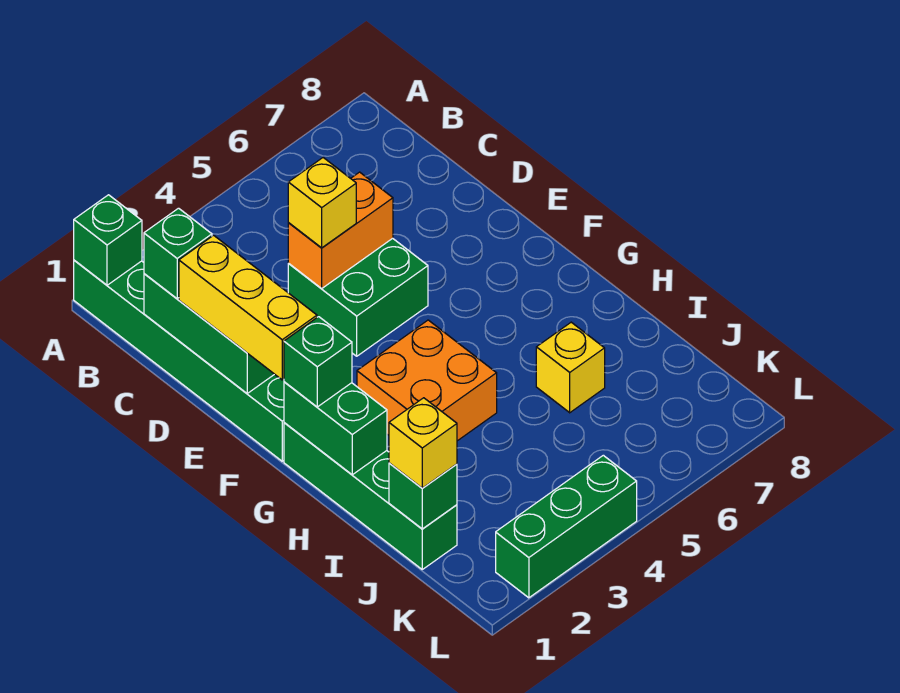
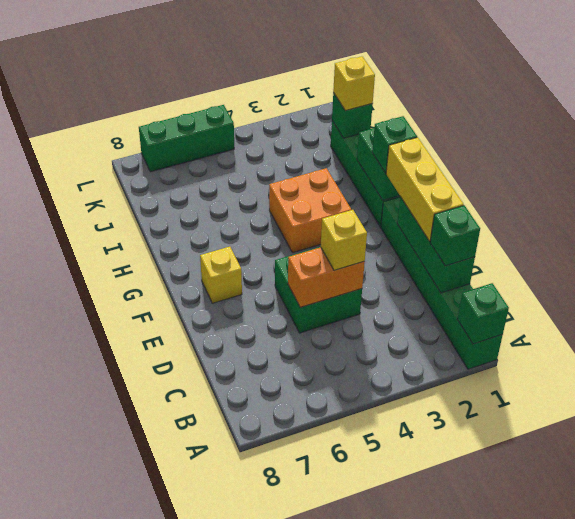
yellow brick I6 level 1 -> yellow brick F7 level 1
green brick L2:L4 level 1 -> green brick L5:L7 level 1

